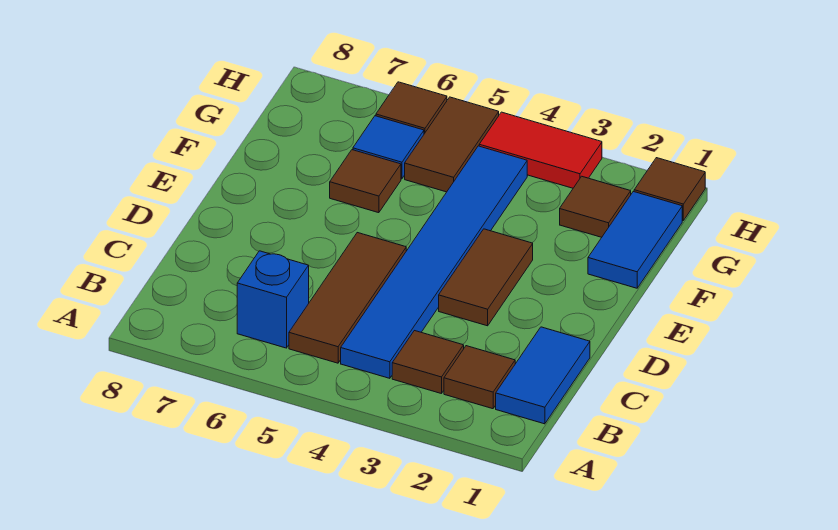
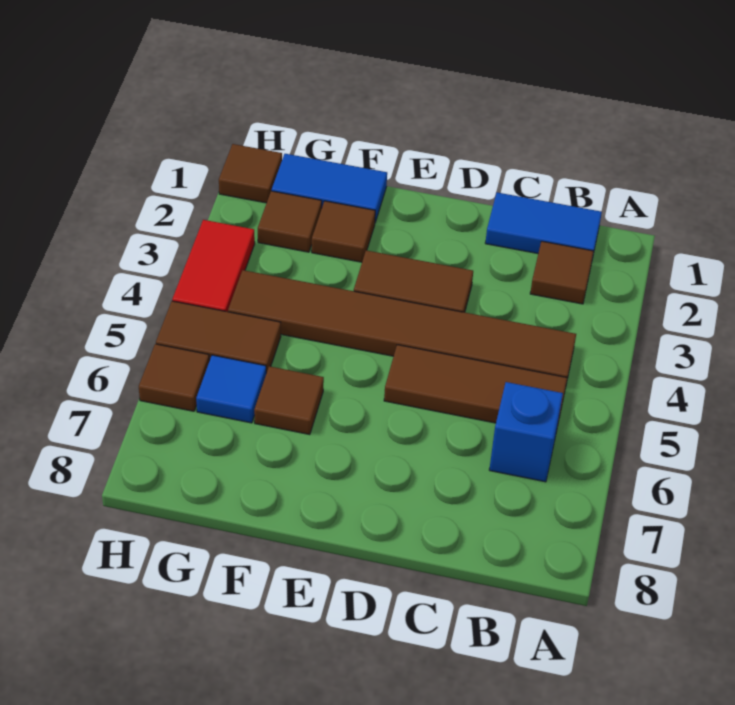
brown tile B3 level 1 -> brown tile F2 level 1
blue tile B4:G4 level 1 -> brown tile B4:G4 level 1

